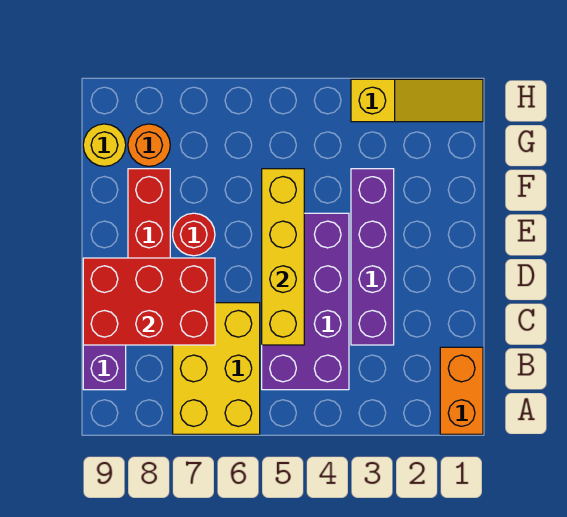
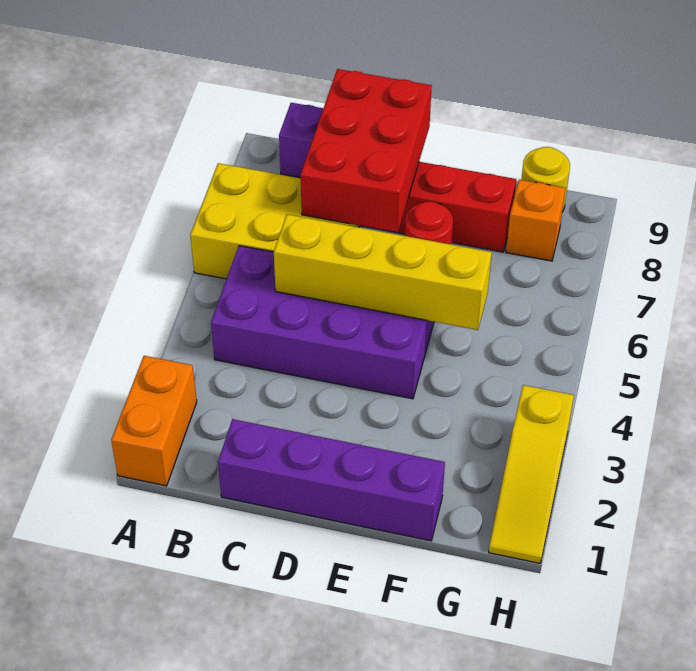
orange brick A1:B1 level 1 -> orange brick A1:A2 level 1
purple brick C3:F3 level 1 -> purple brick C1:F1 level 1
orange round brick G8 level 1 -> orange brick G8 level 1

